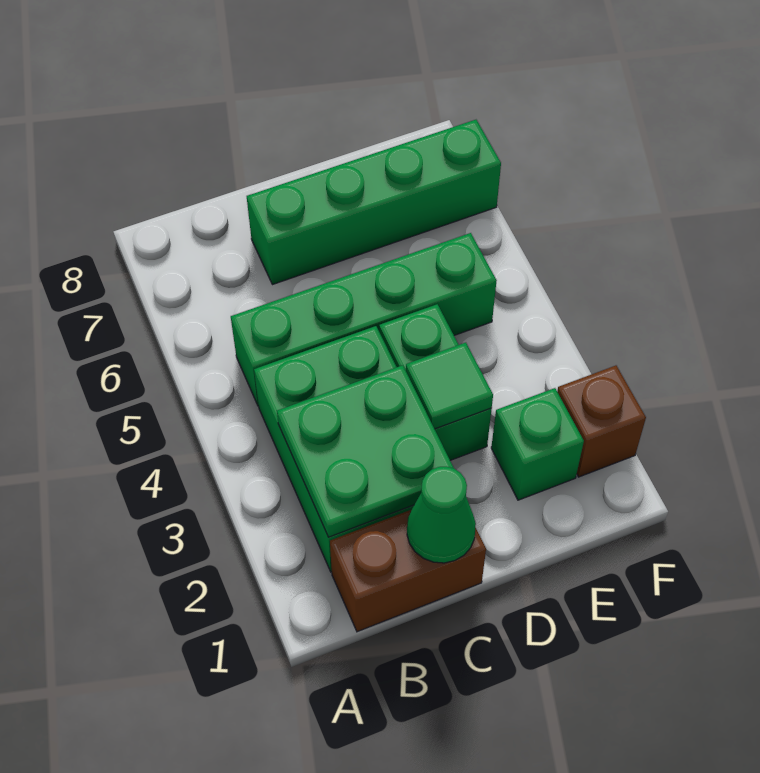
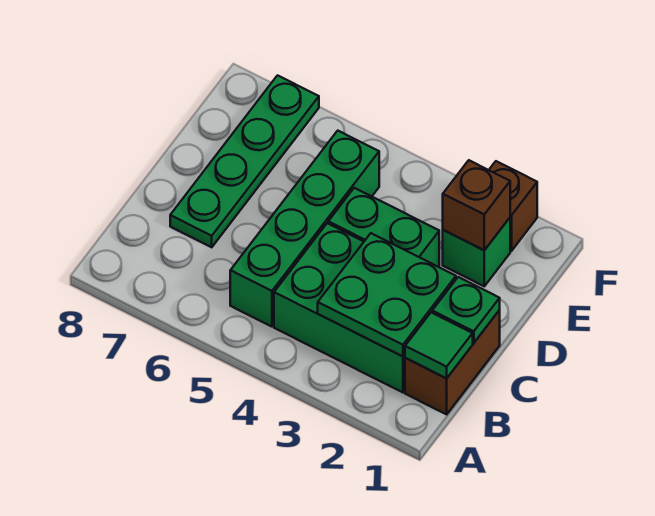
green cone C1 level 2 -> green plate C1 level 2
green brick C7:F7 level 1 -> green plate C7:F7 level 1
green tile D3 level 2 -> green tile B1 level 2
none -> brown brick E2 level 2

